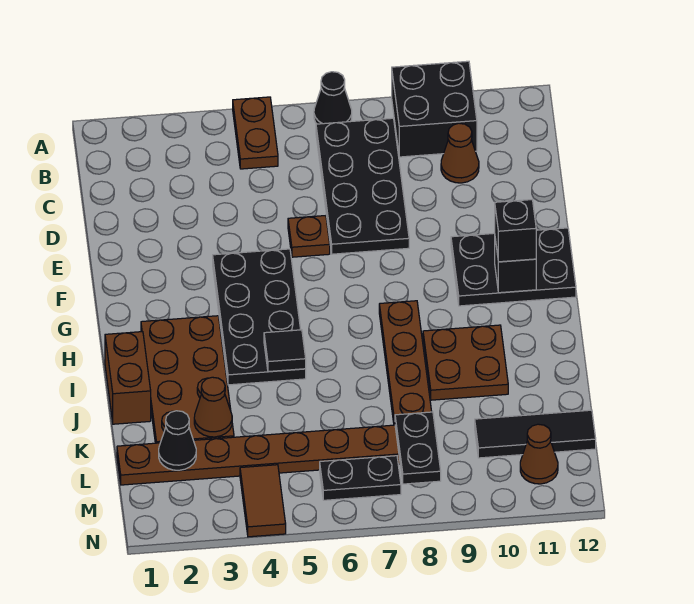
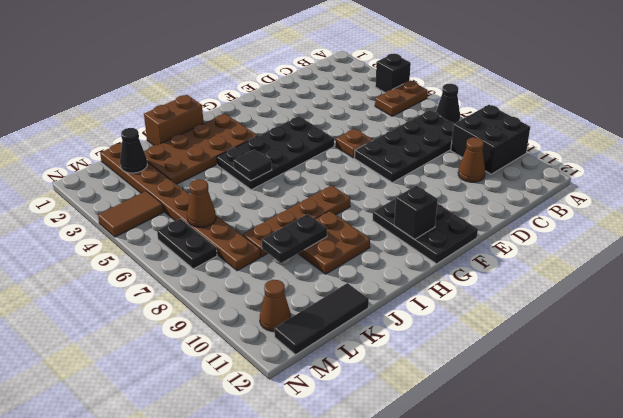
black brick G11 level 3 -> black brick A4 level 1
brown cone K3 level 2 -> brown cone L6 level 2
black plate L8:M8 level 2 -> black plate J9:K9 level 2
black tile L10:L12 level 1 -> black tile K12:M12 level 1

